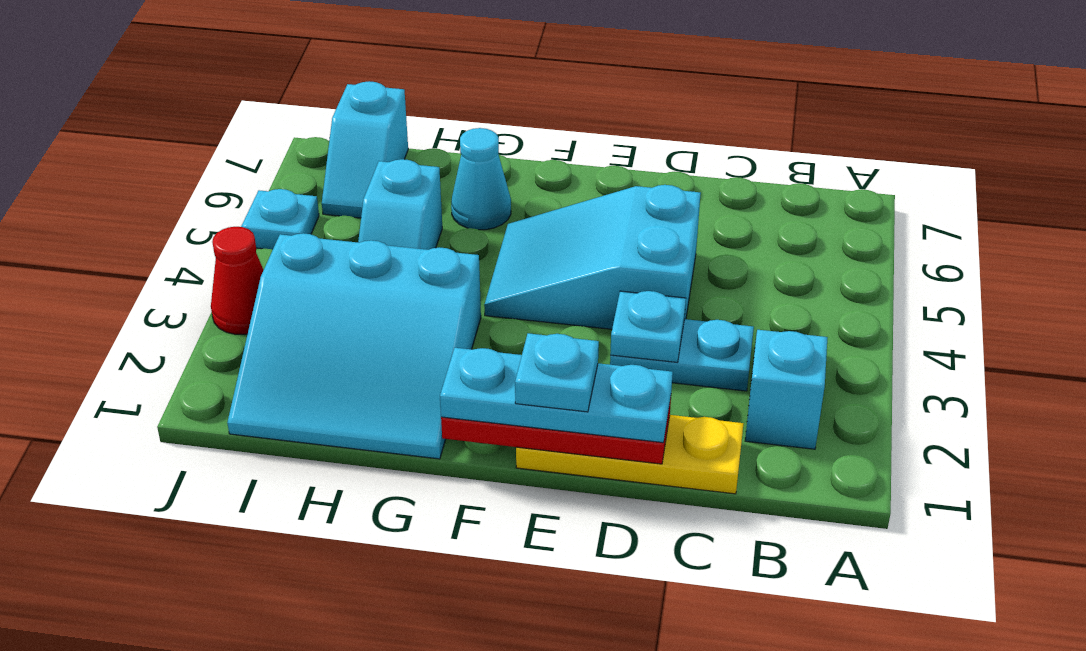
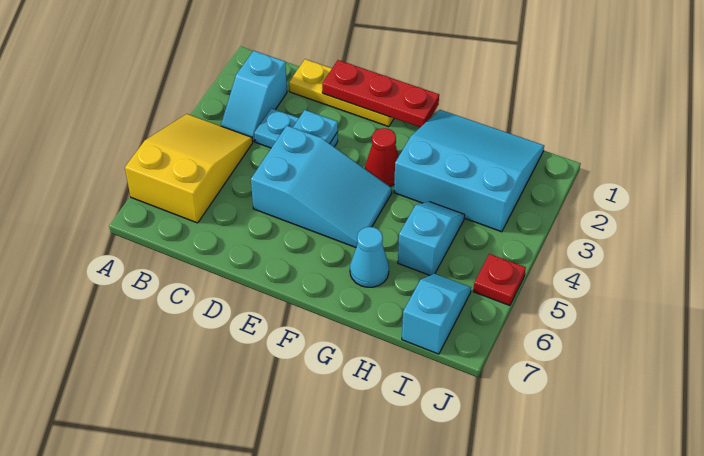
none -> yellow slope A4:B6 level 1 top 6
cyan plate D1:F1 level 3 -> none
cyan plate E1 level 4 -> none
red cone J3 level 1 -> red cone F3 level 1
cyan plate J5 level 1 -> red plate J5 level 1

